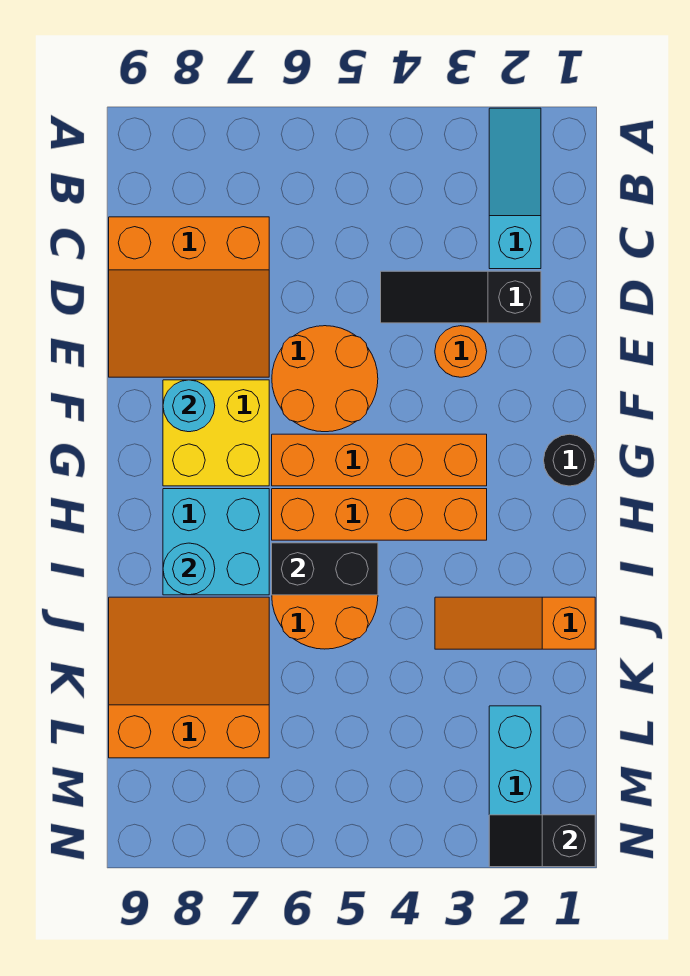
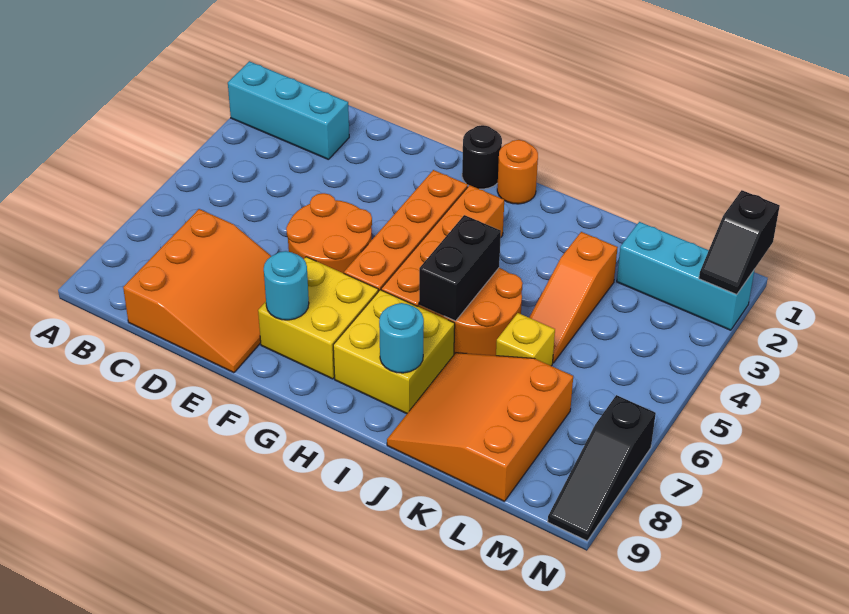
cyan slope A2:C2 level 1 top C -> cyan brick A2:C2 level 1
black slope D2:D4 level 1 top 2 -> black slope N7:N9 level 1 top 7
orange round brick E3 level 1 -> orange round brick H1 level 1
cyan brick H7:I8 level 1 -> yellow brick H7:I8 level 1
orange slope J1:J3 level 1 top 1 -> orange slope K3:K5 level 1 top 3
none -> yellow brick K6 level 1

